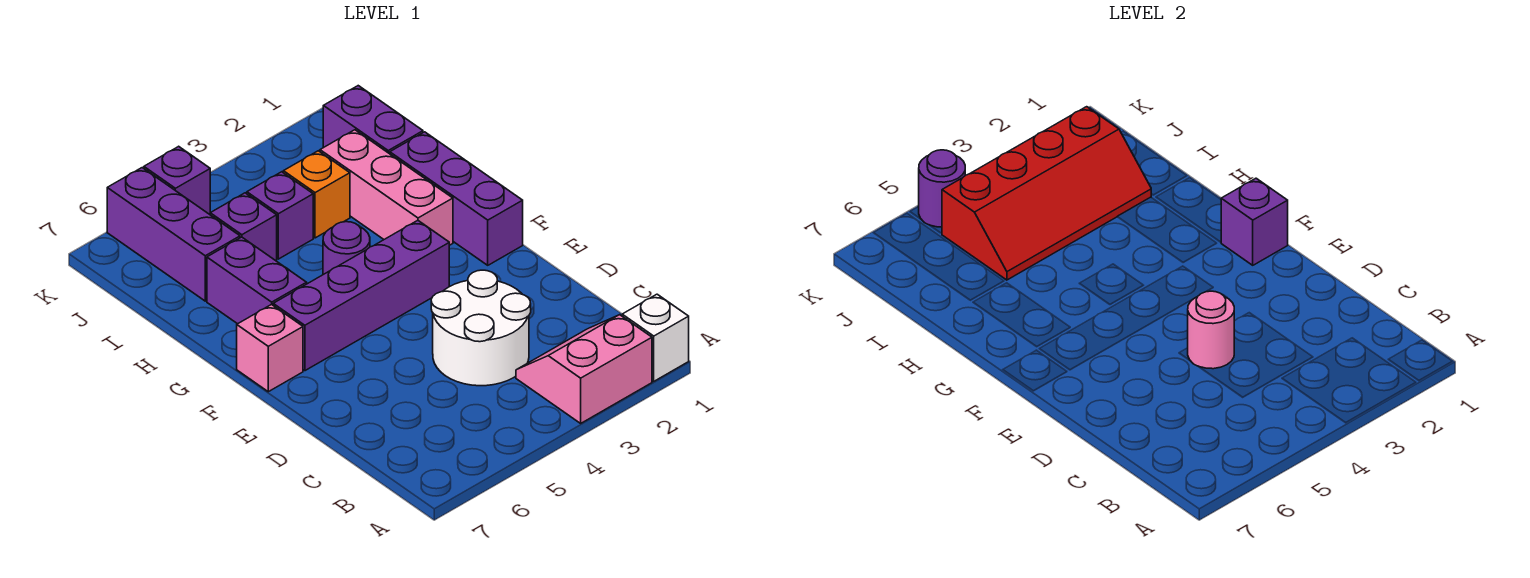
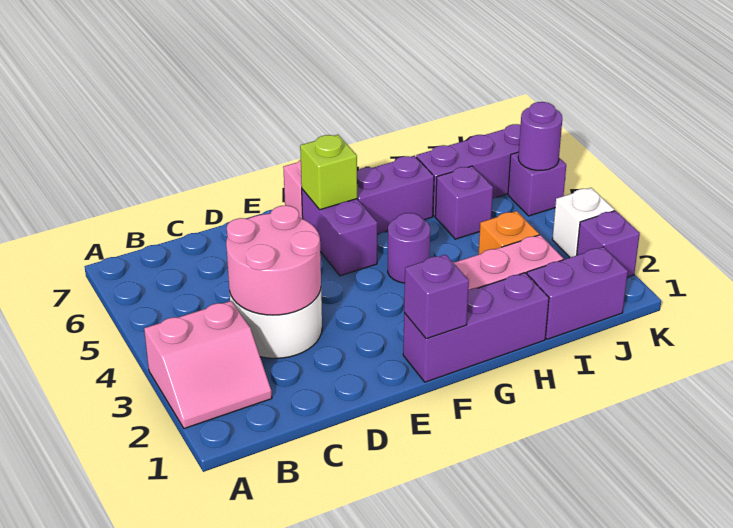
white brick A1 level 1 -> white brick K3 level 1
pink slope A2:B3 level 1 top A -> pink slope A2:B3 level 1 top 3
pink round brick D4 level 2 -> pink round brick C3:D4 level 2
purple brick F3:F6 level 1 -> purple brick F5:F6 level 1
none -> lime brick F6 level 2
red slope I2:J5 level 2 top J -> none
purple brick I4 level 1 -> purple brick K2 level 1

